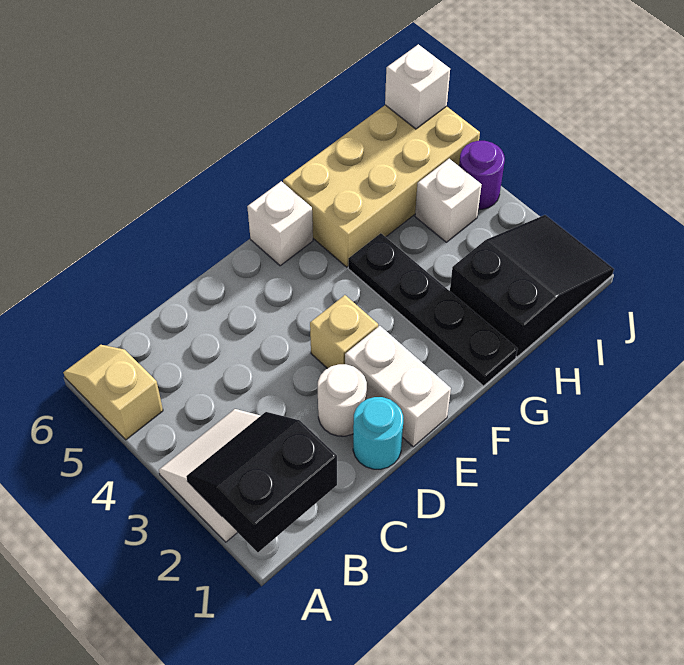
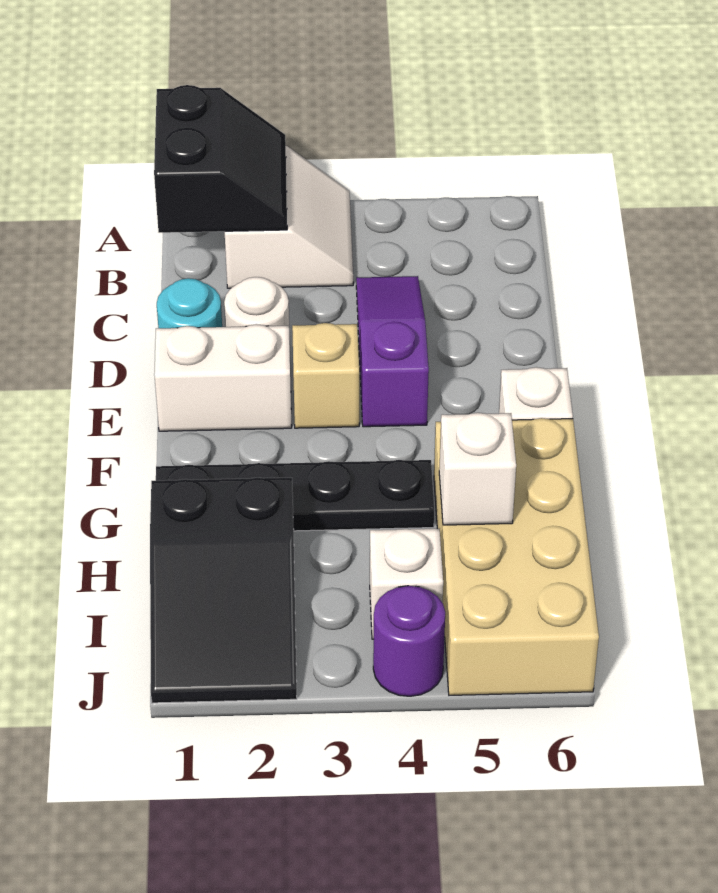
tan slope A5:A6 level 1 top 5 -> none
none -> purple slope C4:E4 level 1 top E
white brick J6 level 2 -> white brick H5 level 2

